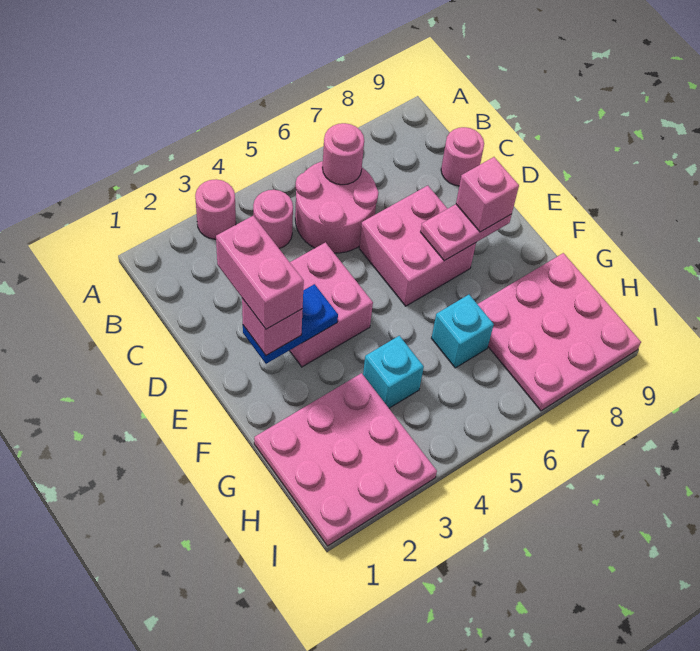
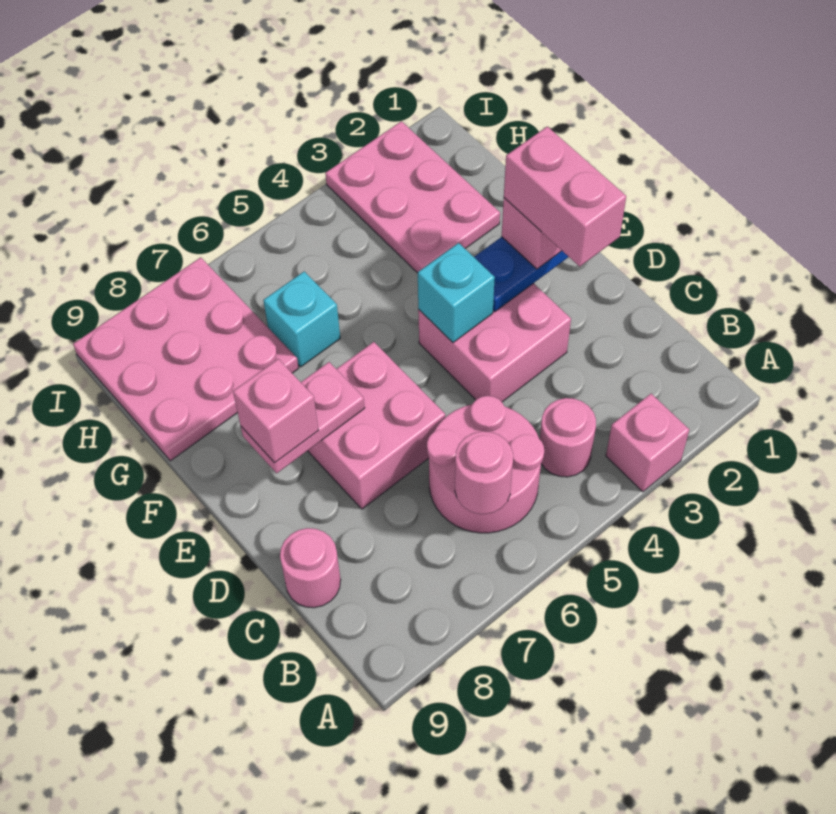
pink round brick A3 level 1 -> pink brick A3 level 1
pink plate G1:I3 level 1 -> pink plate G2:I3 level 1
cyan brick G4 level 1 -> cyan brick E4 level 2

